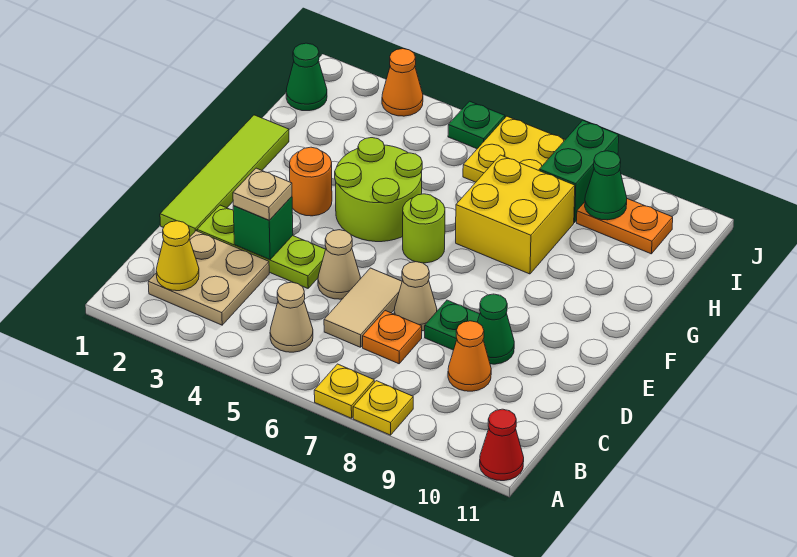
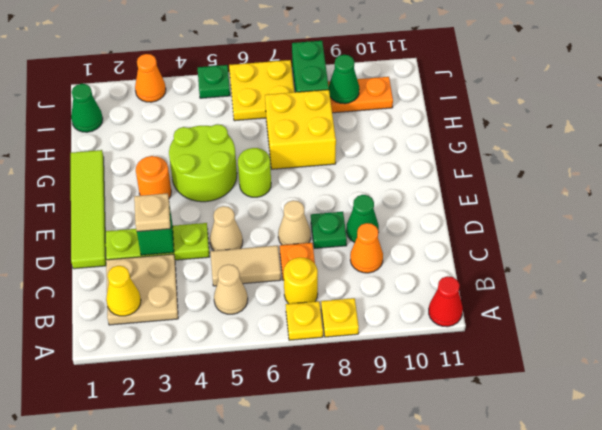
none -> yellow round brick B7 level 1
tan tile C6:D6 level 1 -> tan tile C5:C6 level 1

